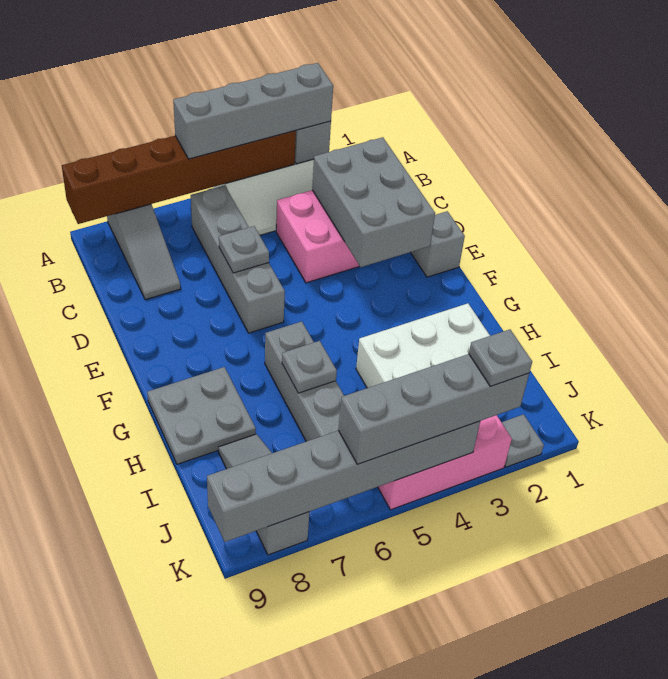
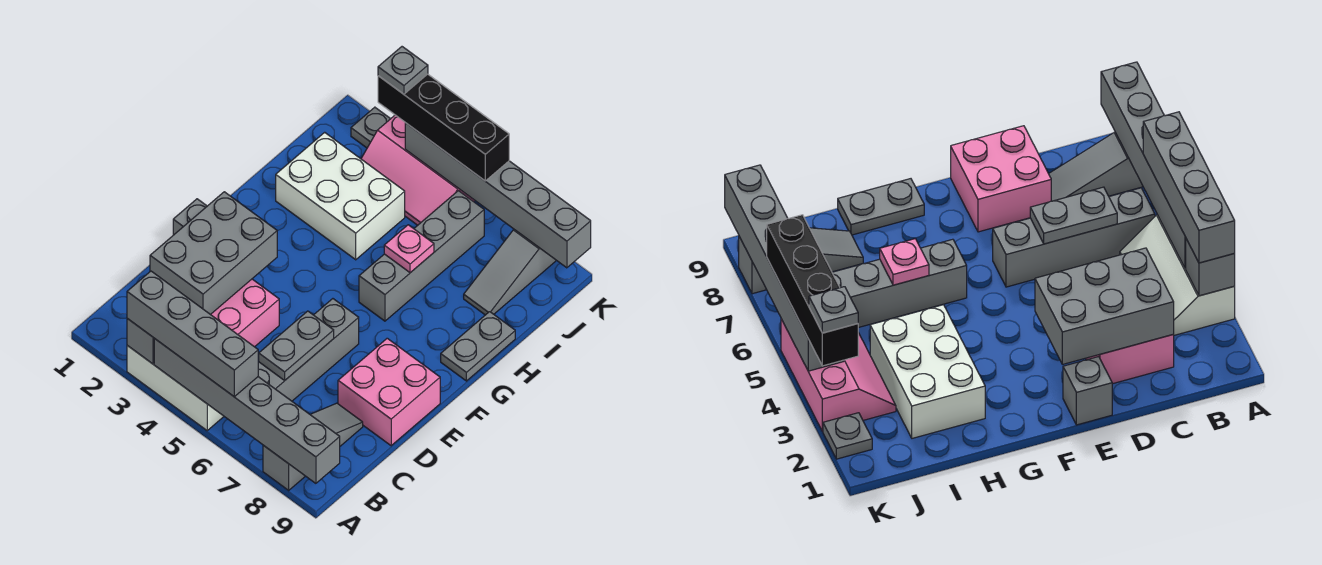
brown brick A4:A9 level 2 -> grey brick A4:A9 level 2
grey plate D6 level 2 -> grey plate C6:D6 level 2
none -> pink brick D8:E9 level 1
grey plate G8:H9 level 1 -> grey plate G9:H9 level 1
grey plate H6 level 2 -> pink plate H6 level 2
grey brick K3:K6 level 3 -> black brick K3:K6 level 3

